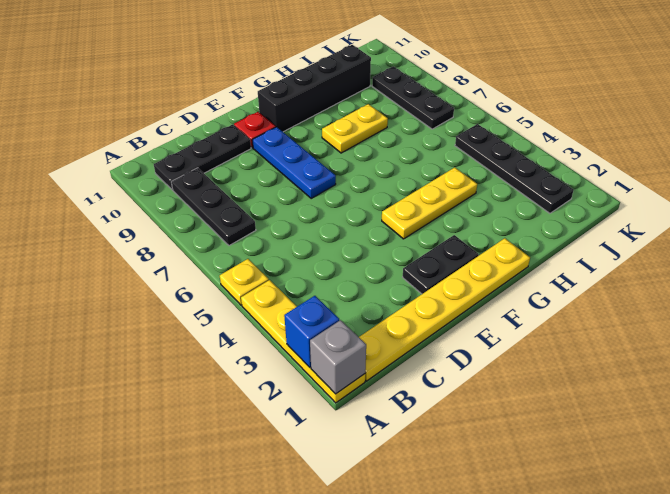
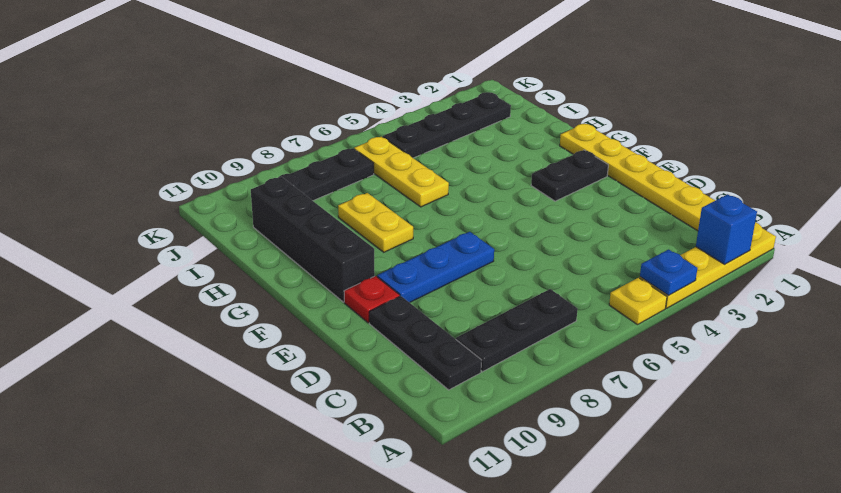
grey brick A1 level 2 -> none
none -> blue plate A4 level 2
black plate E2:F2 level 1 -> black plate F2:F3 level 1
yellow plate F4:H4 level 1 -> yellow plate H6:J6 level 1

